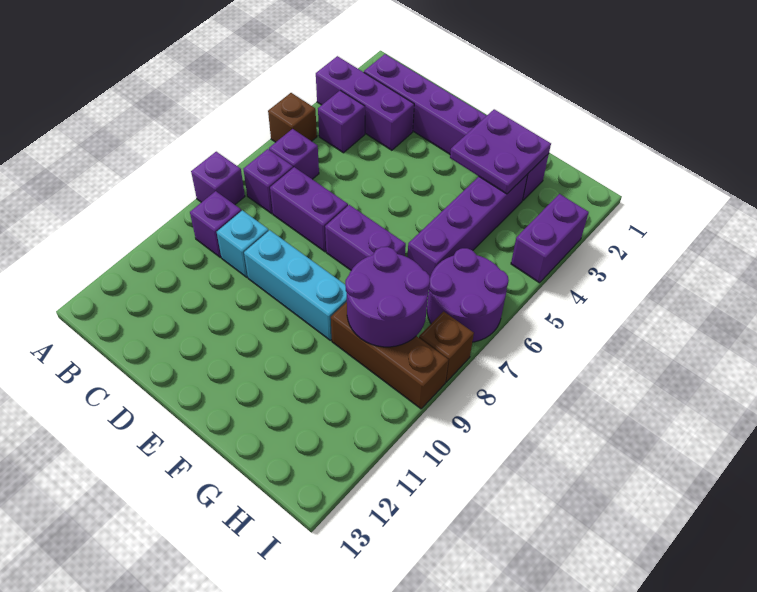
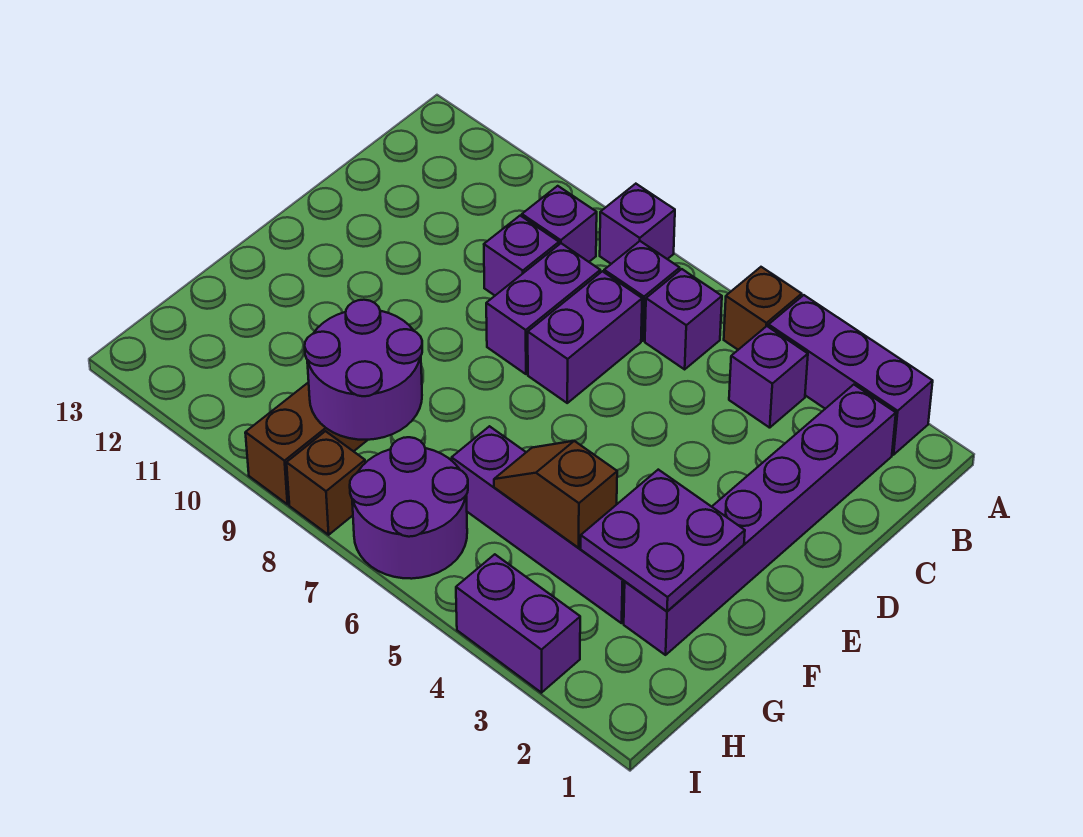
purple brick A3:C3 level 1 -> purple brick A2:A4 level 1
cyan brick C9 level 1 -> purple brick C9 level 1
cyan brick D9:F9 level 1 -> none
purple brick E7:F7 level 1 -> purple brick C8:D8 level 1
none -> brown slope G4:G5 level 2 top 4

